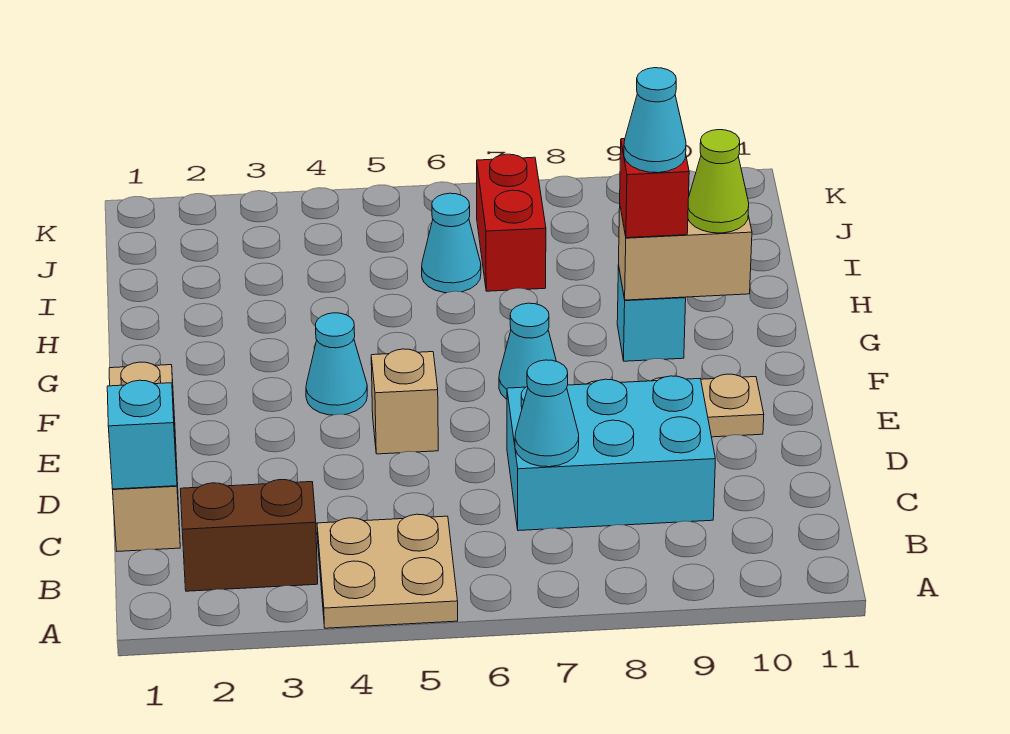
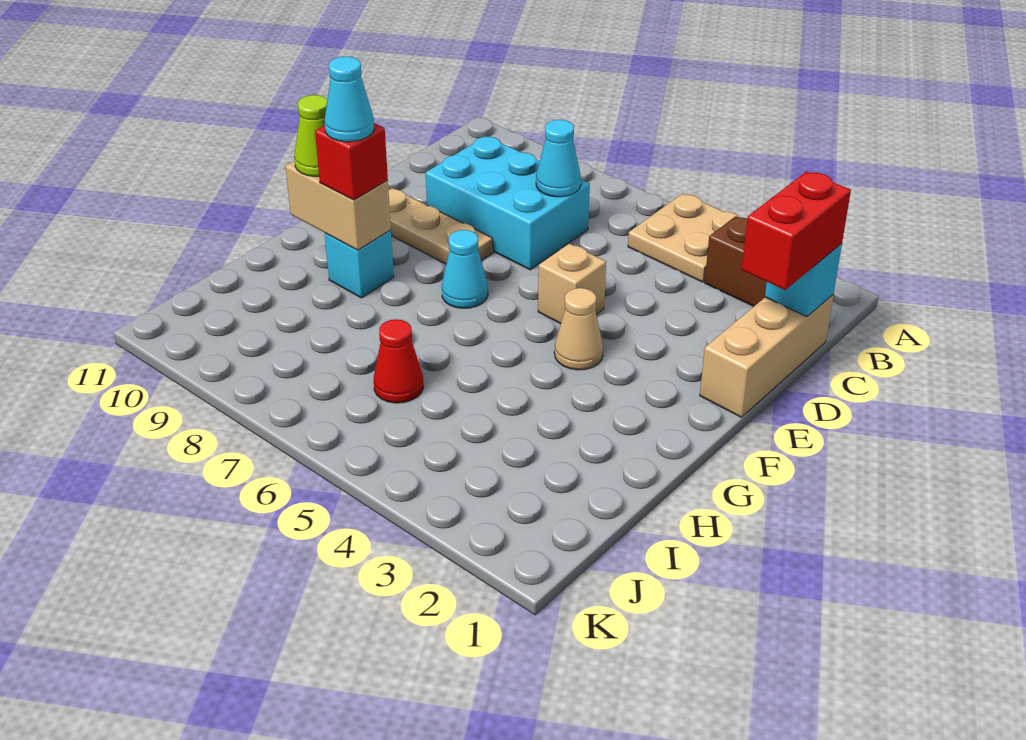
cyan cone F4 level 1 -> tan cone F4 level 1
cyan cone I6 level 1 -> red cone I6 level 1
red brick I7:J7 level 1 -> red brick C1:D1 level 3

